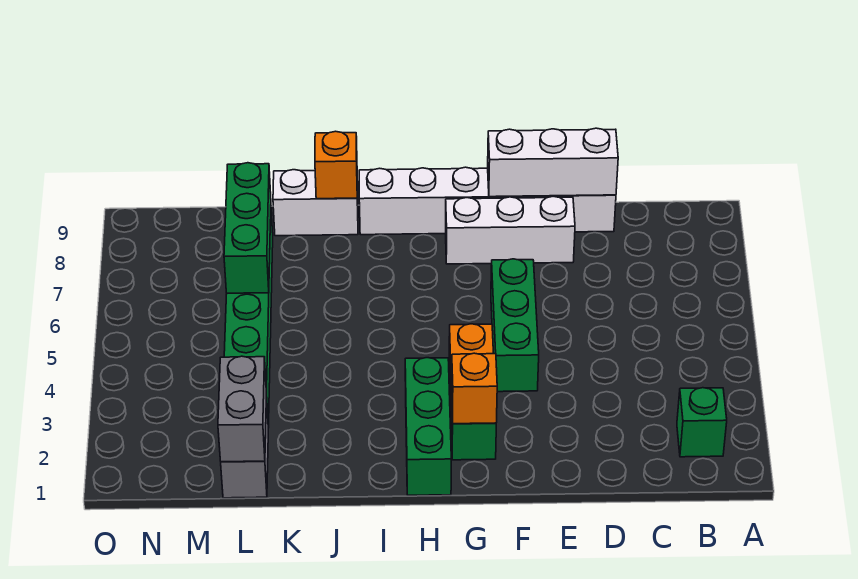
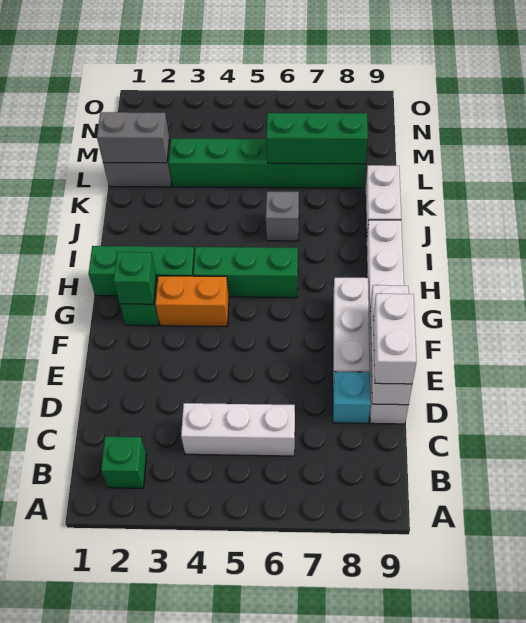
none -> white brick C4:C6 level 1
none -> cyan brick D8 level 1
none -> white brick D9:E9 level 3
green brick F4:F6 level 1 -> green brick H4:H6 level 1
orange brick G2 level 2 -> green brick G2 level 2
none -> grey brick J6 level 1
orange brick J9 level 2 -> none

